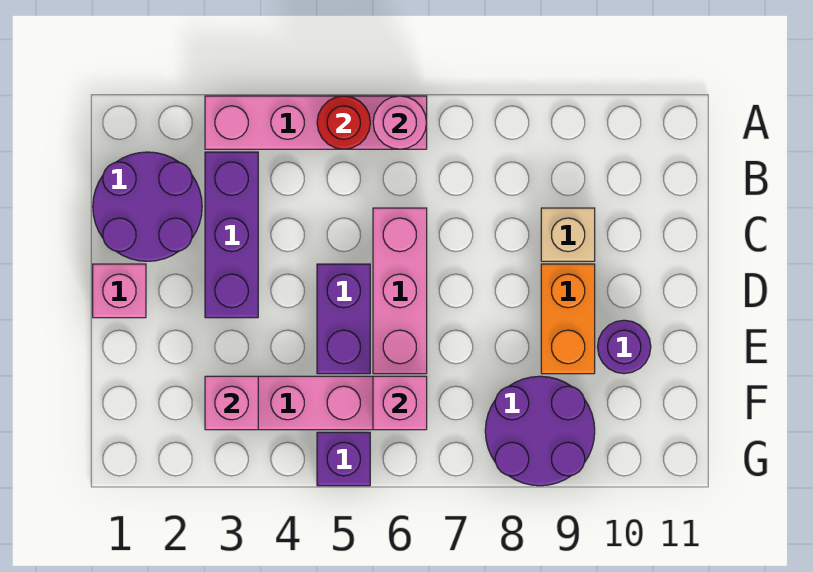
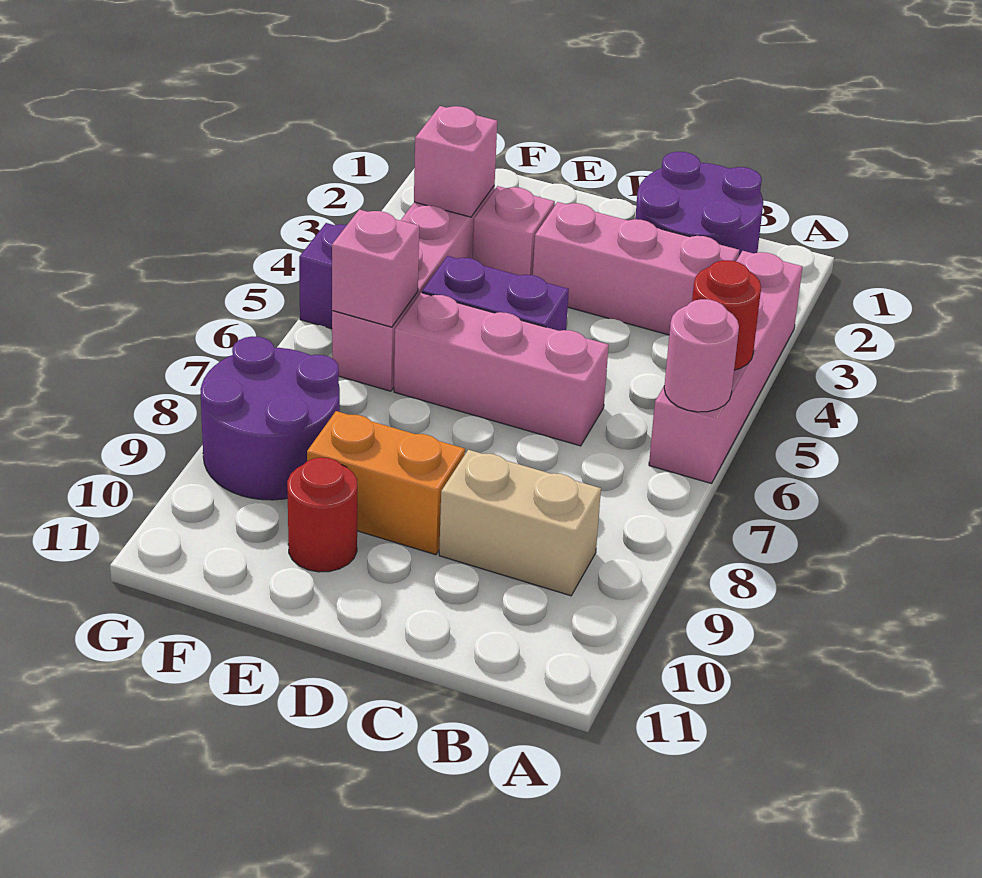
purple brick B3:D3 level 1 -> pink brick B3:D3 level 1
tan brick C9 level 1 -> tan brick B9:C9 level 1
pink brick D1 level 1 -> pink brick E3 level 1
purple round brick E10 level 1 -> red round brick E10 level 1

